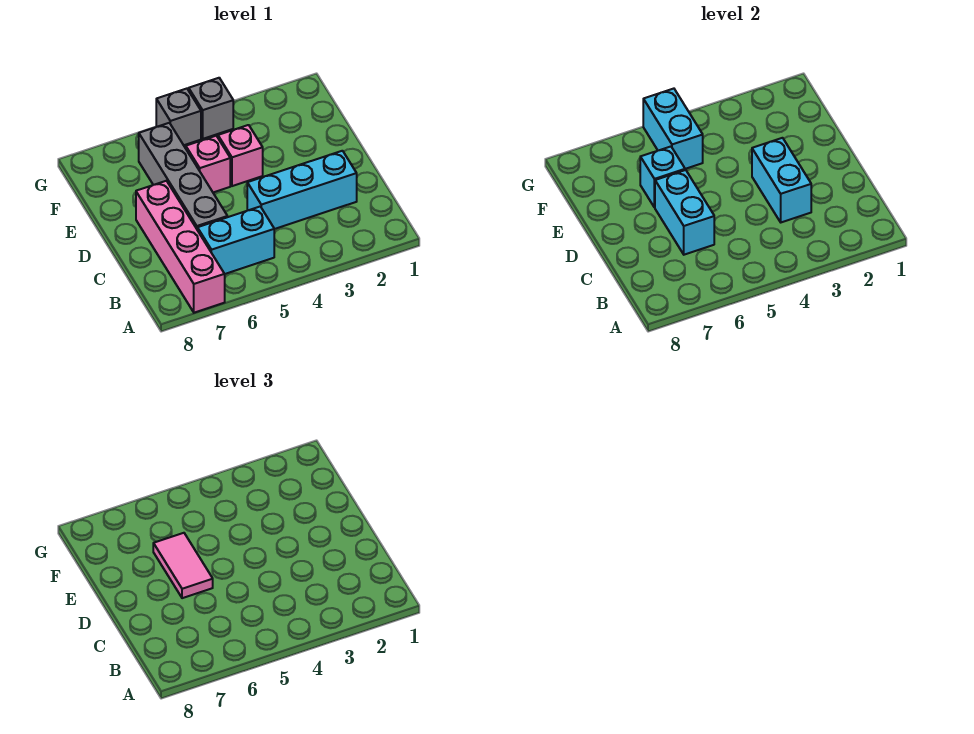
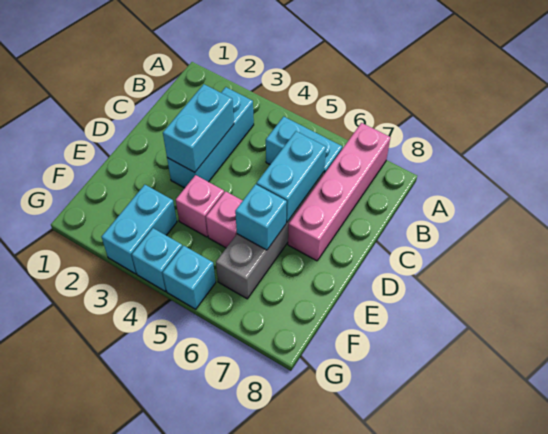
cyan brick C2:C4 level 1 -> cyan brick B3:D3 level 1
pink tile D6:E6 level 3 -> none
cyan brick F5:G5 level 2 -> cyan brick F3:G3 level 1
grey brick G4 level 1 -> cyan brick G4 level 1
grey brick G5 level 1 -> cyan brick G5 level 1

